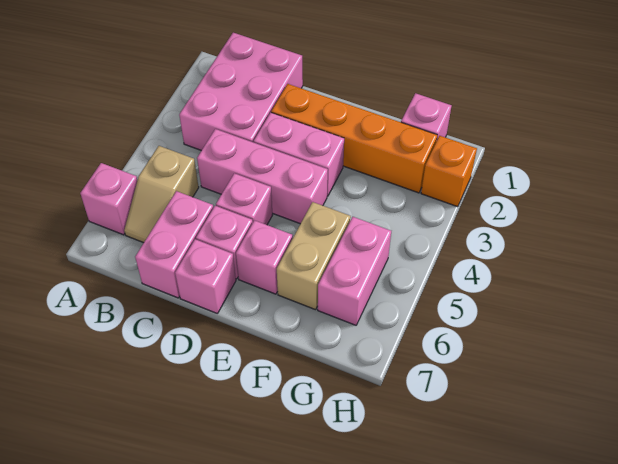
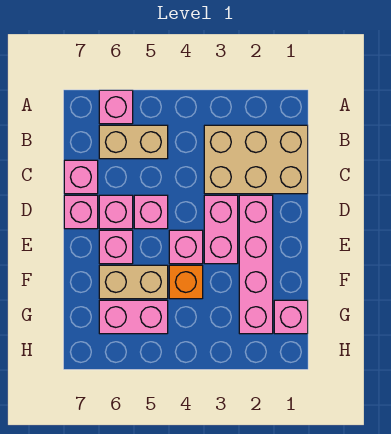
pink brick B1:C3 level 1 -> tan brick B1:C3 level 1
tan slope B5:B6 level 1 top 5 -> tan brick B5:B6 level 1
pink brick C4:E4 level 1 -> pink brick E4 level 1
pink brick C6:C7 level 1 -> pink brick C7 level 1
orange brick D2:G2 level 1 -> pink brick D2:G2 level 1
orange brick H2 level 1 -> orange brick F4 level 1

